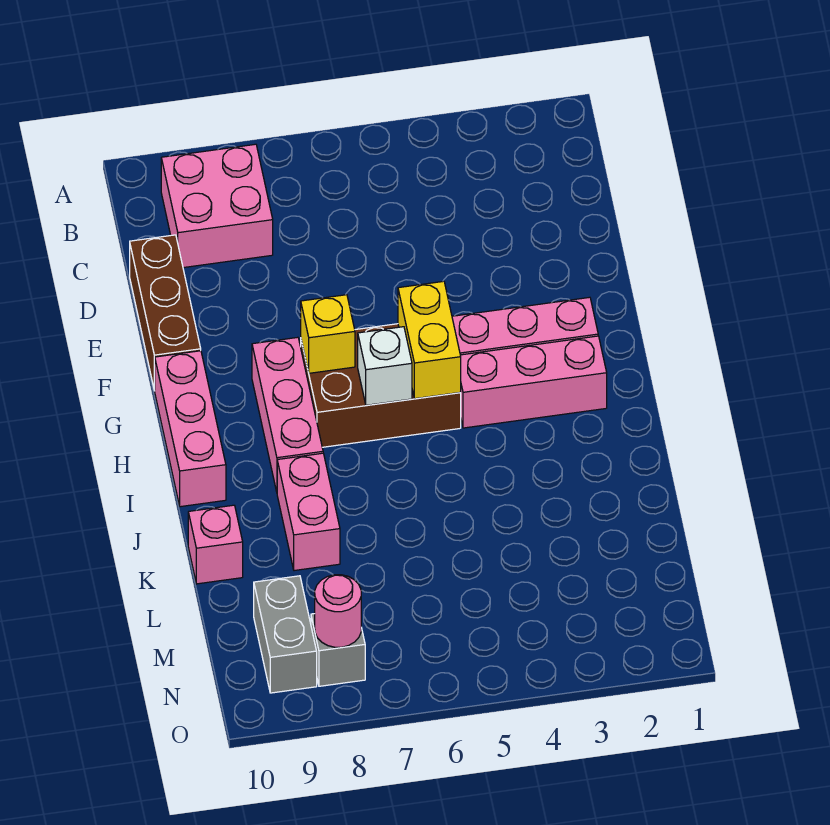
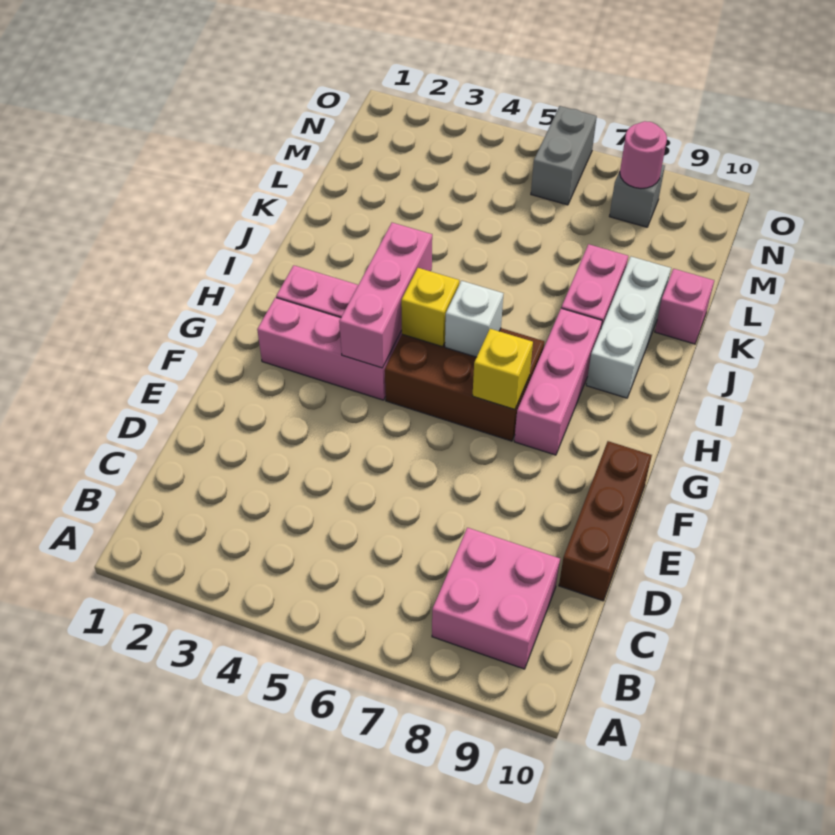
yellow brick G5:H5 level 2 -> yellow brick H5 level 2
pink brick G10:I10 level 1 -> pink brick G4:I4 level 2
none -> white brick I9:K9 level 1
grey brick M9:N9 level 1 -> grey brick N6:O6 level 1

